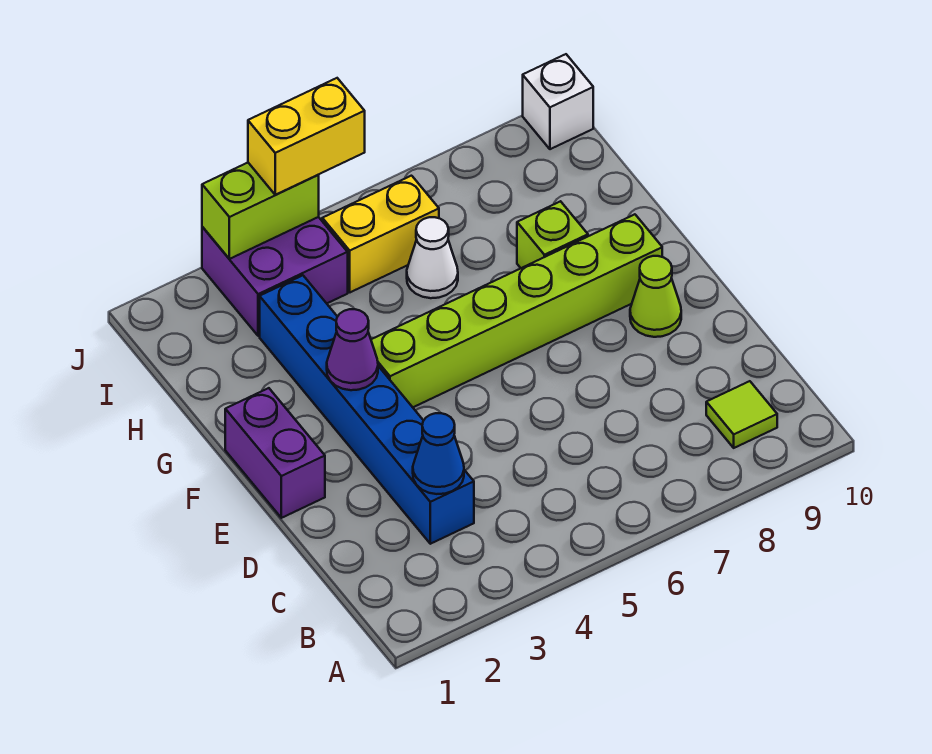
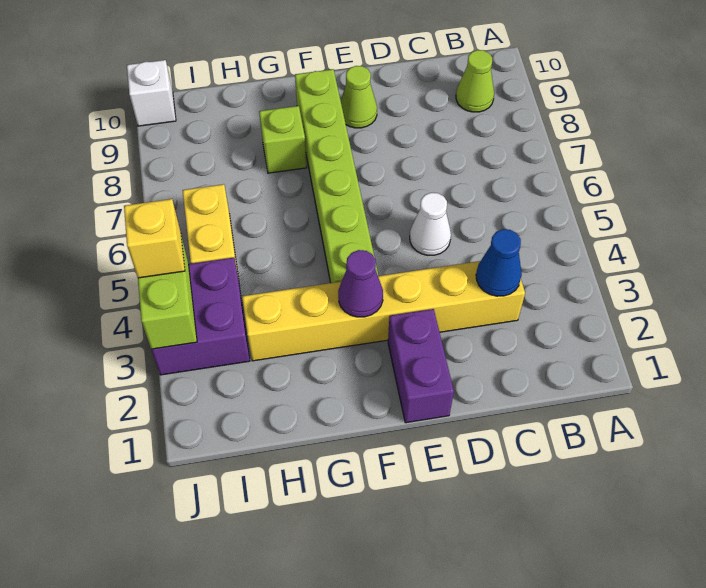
lime tile B9 level 1 -> lime cone B9 level 1
blue brick C3:H3 level 1 -> yellow brick C3:H3 level 1
purple brick E1:F1 level 1 -> purple brick E1:E2 level 1
white cone H6 level 1 -> white cone D5 level 1
yellow brick J4:J5 level 3 -> yellow brick J4 level 3

